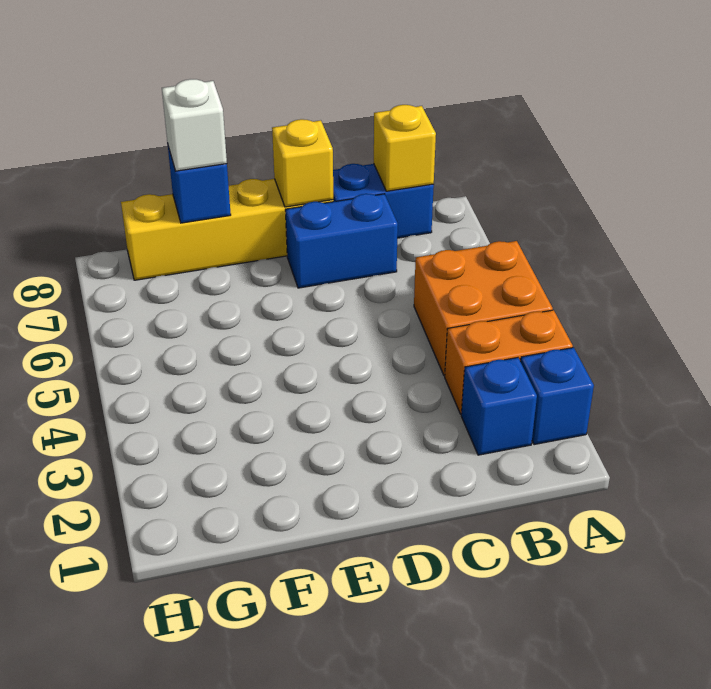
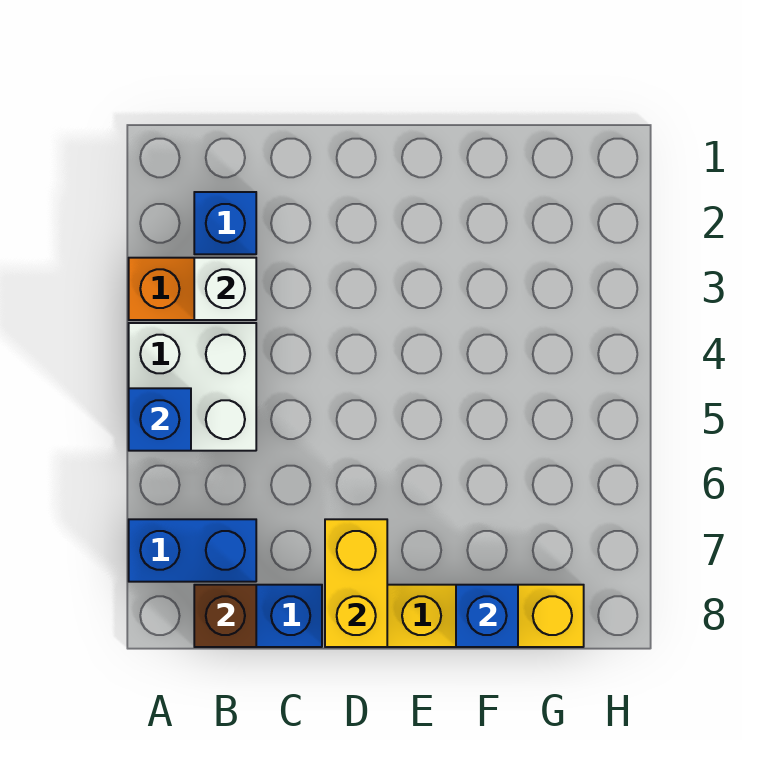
blue brick A2 level 1 -> blue brick A5 level 2
orange brick A4:B5 level 1 -> white brick A4:B5 level 1
yellow brick B8 level 2 -> brown brick B8 level 2
blue brick C7:D7 level 1 -> blue brick A7:B7 level 1
yellow brick D8 level 2 -> yellow brick D7:D8 level 2
white brick F8 level 3 -> white brick B3 level 2

